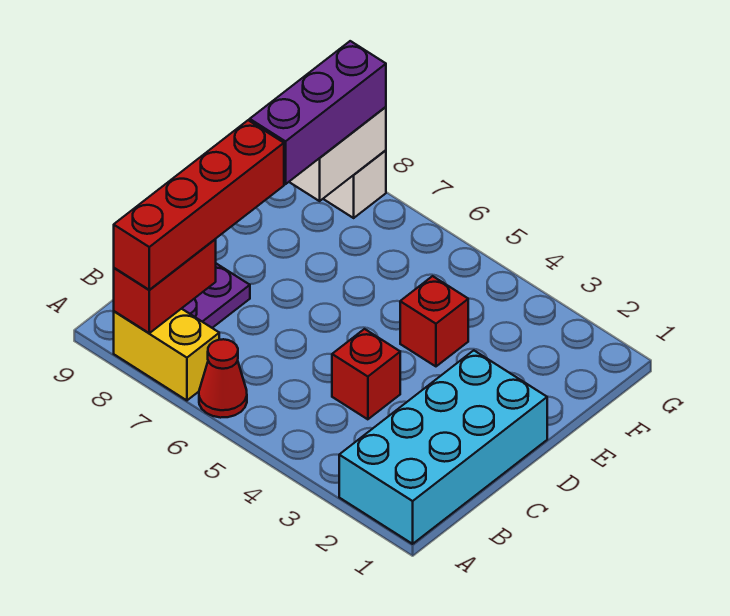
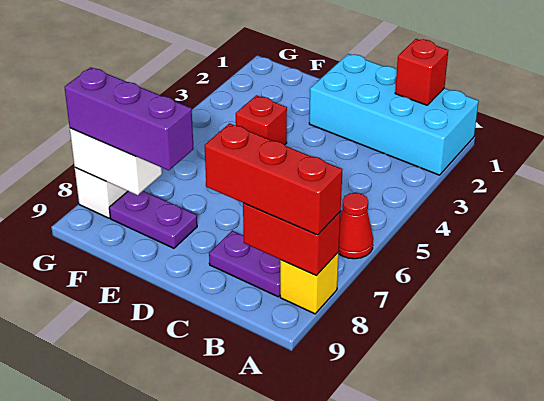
yellow brick A7:A8 level 1 -> yellow brick A8 level 1
red brick A8:D8 level 3 -> red brick A8:C8 level 3
red brick C4 level 1 -> red brick B1 level 2
none -> purple plate E8:F8 level 1

